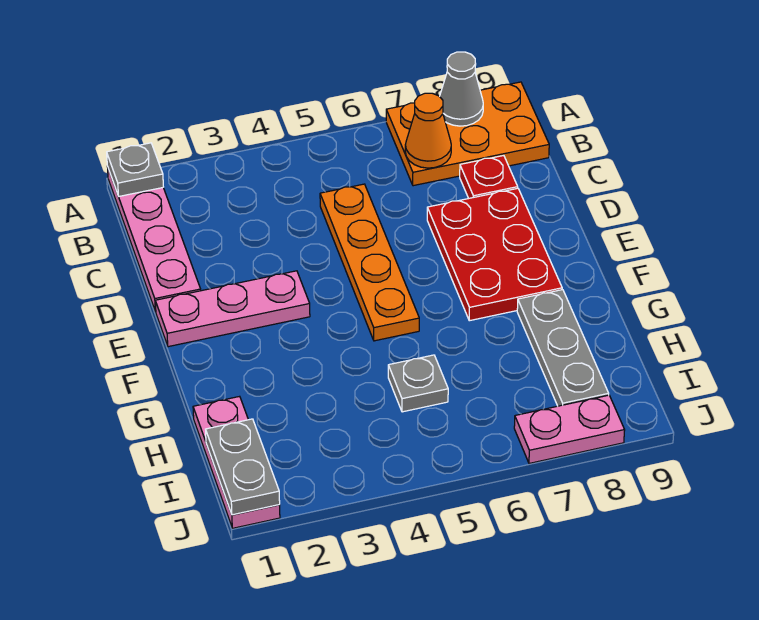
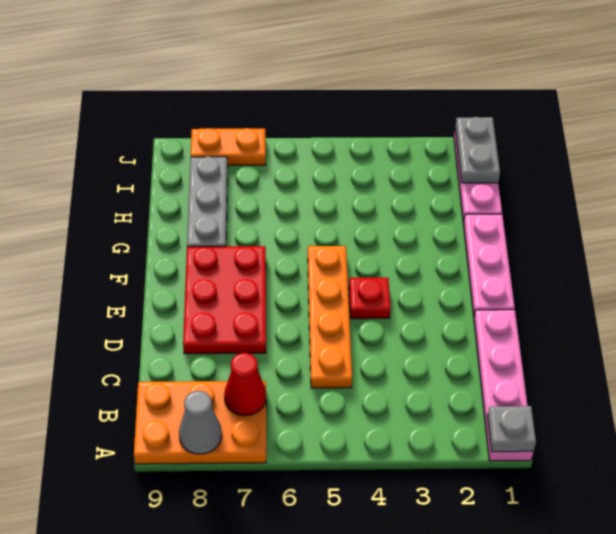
orange cone B7 level 2 -> red cone B7 level 2
red plate C8 level 1 -> red plate E4 level 1
pink plate E1:E3 level 1 -> pink plate E1:G1 level 1
grey plate H5 level 1 -> none
pink plate J7:J8 level 1 -> orange plate J7:J8 level 1

